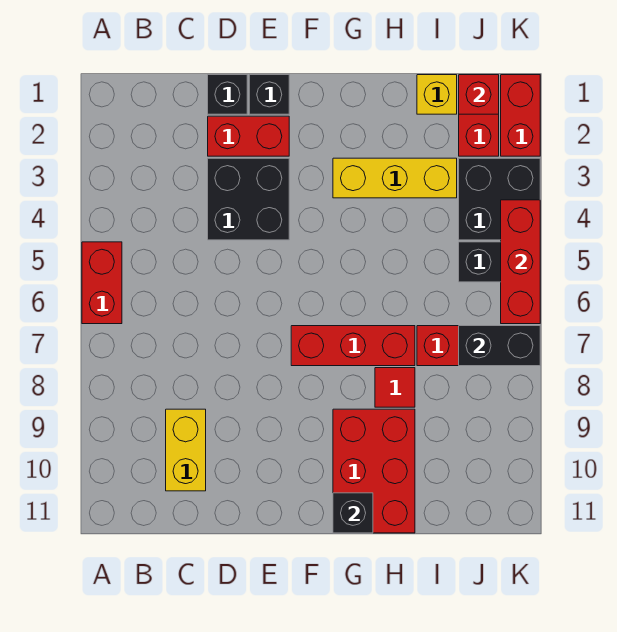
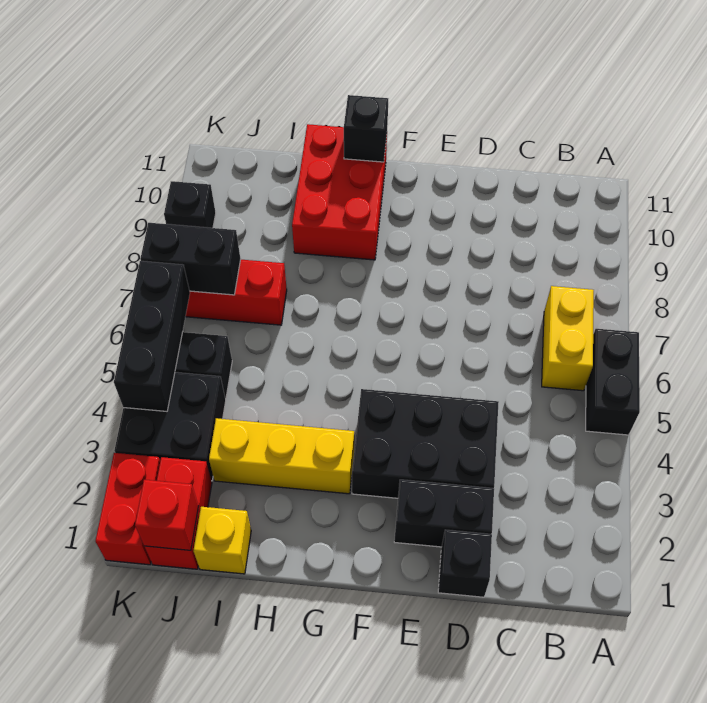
red brick A5:A6 level 1 -> black brick A5:A6 level 1
yellow brick C9:C10 level 1 -> yellow brick B6:B7 level 1
red brick D2:E2 level 1 -> black brick D2:E2 level 1
black brick D3:E4 level 1 -> black brick D3:F4 level 1
black brick E1 level 1 -> black brick K9 level 1
red brick F7:H7 level 1 -> none
red tile H8 level 1 -> none
red brick K4:K6 level 2 -> black brick K4:K6 level 2

